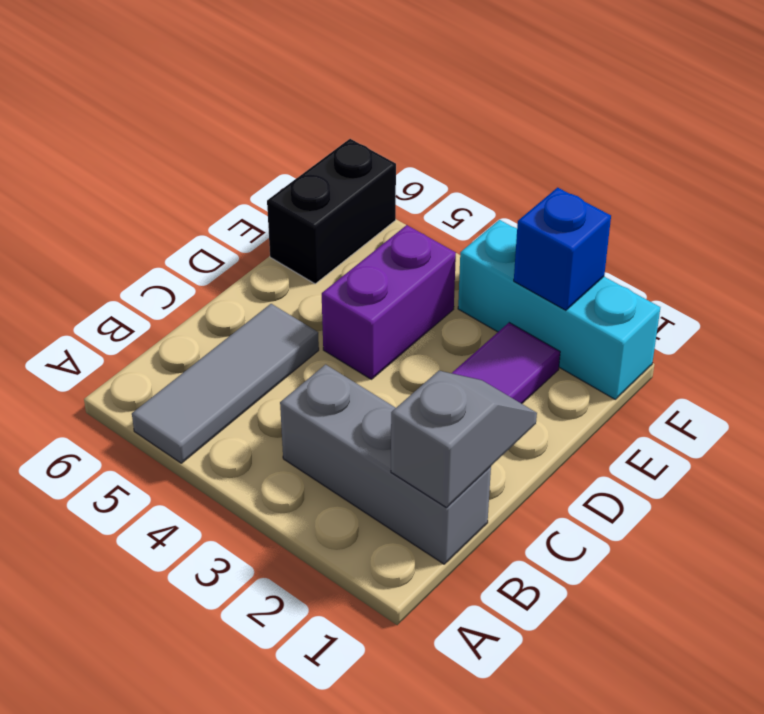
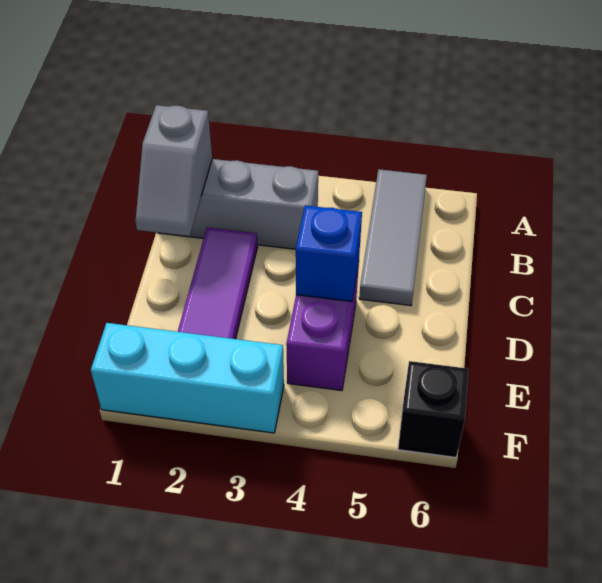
black brick E6:F6 level 1 -> black brick F6 level 1
blue brick F2 level 2 -> blue brick D4 level 2

